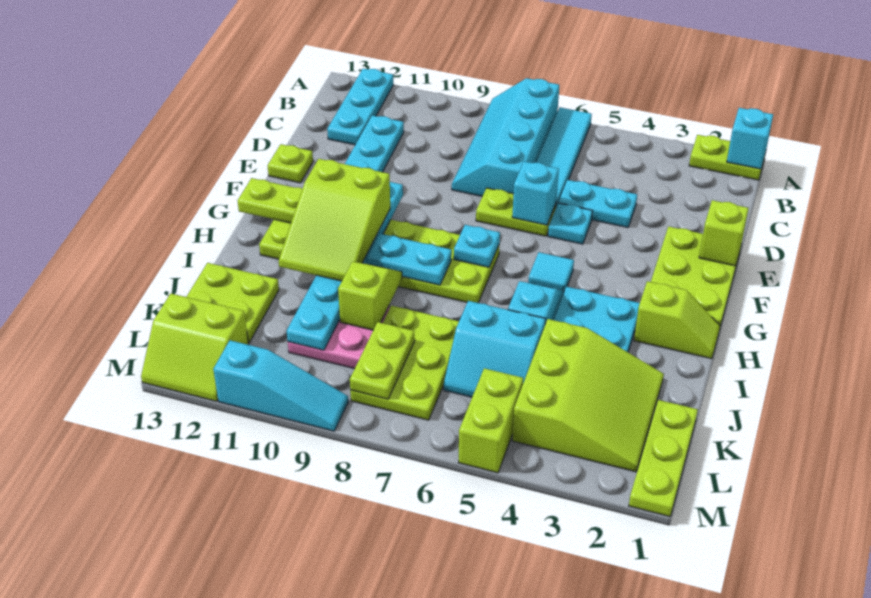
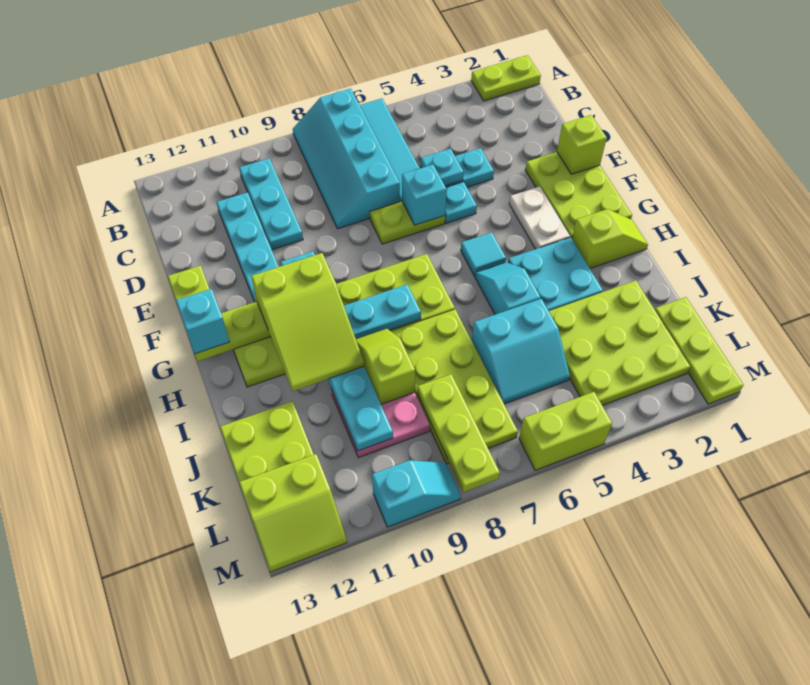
cyan brick A1 level 2 -> cyan brick G13 level 3
cyan plate A12:C12 level 1 -> cyan plate B10:D10 level 1
none -> white plate F3:G3 level 1
cyan plate G7 level 2 -> cyan plate D5 level 2
lime slope J2:L4 level 1 top 4 -> lime plate J2:L4 level 1
lime plate J7:L8 level 1 -> lime plate I7:L8 level 1
lime plate K8:L8 level 2 -> lime plate K8:M8 level 2
lime brick L5:M5 level 1 -> lime brick M5:M6 level 1
cyan slope M9:M11 level 1 top 11 -> cyan slope M9:M10 level 1 top 10

